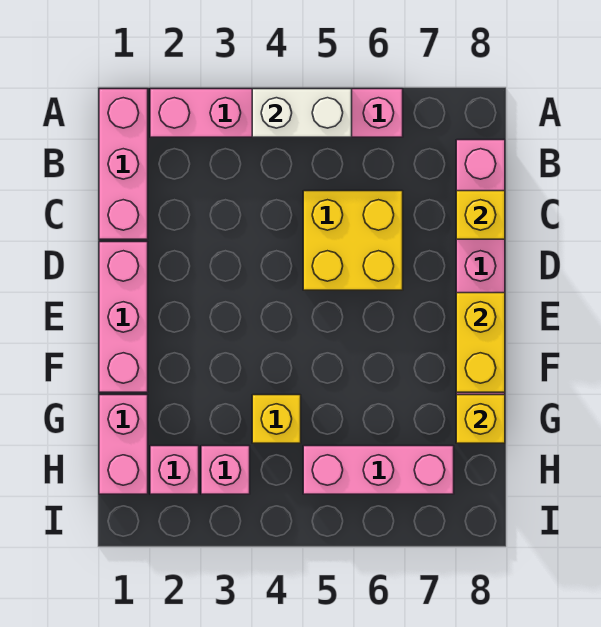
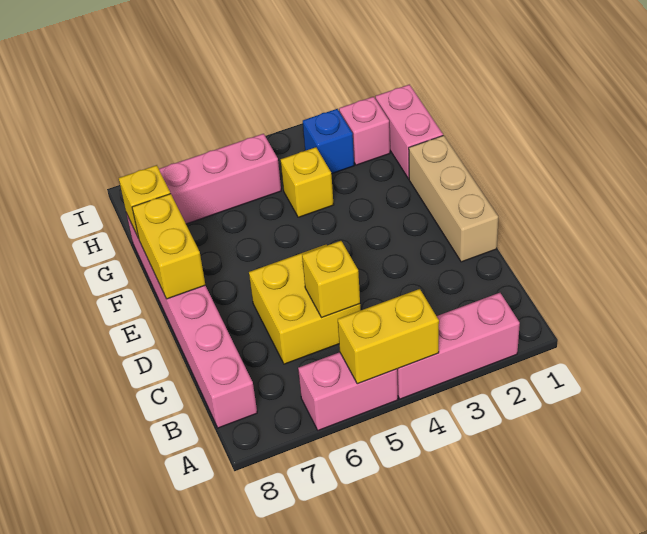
pink brick A1:C1 level 1 -> none
white brick A4:A5 level 2 -> yellow brick A4:A5 level 2
yellow brick C8 level 2 -> yellow brick C5 level 2
pink brick D1:F1 level 1 -> tan brick D1:F1 level 1
pink brick H3 level 1 -> blue brick H3 level 1

